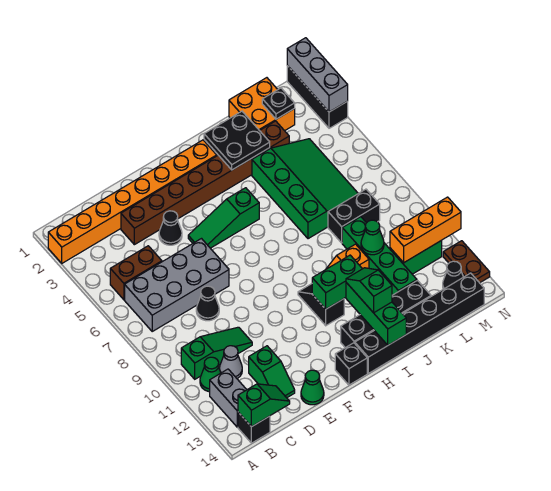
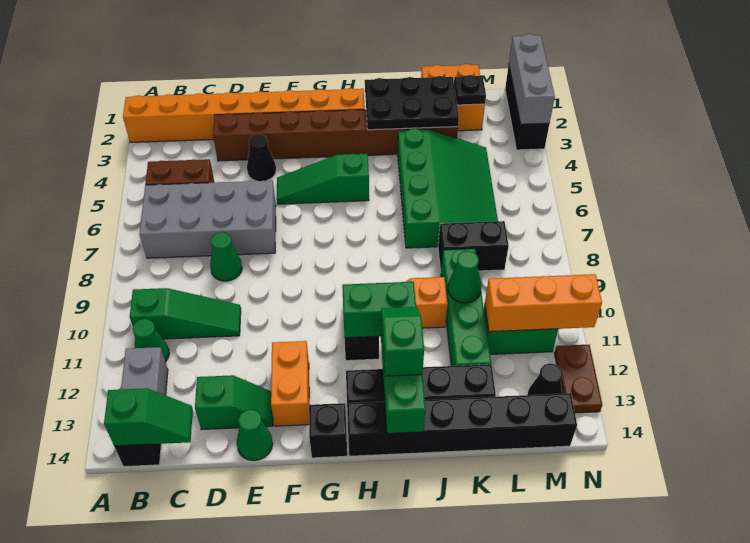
grey cone C11 level 1 -> none
black cone D8 level 1 -> green cone D8 level 1
green slope D12:D13 level 1 top 12 -> green slope D13:E13 level 1 top D
none -> orange brick F12:F13 level 1
black plate I2:J3 level 2 -> black plate I2:K3 level 2

